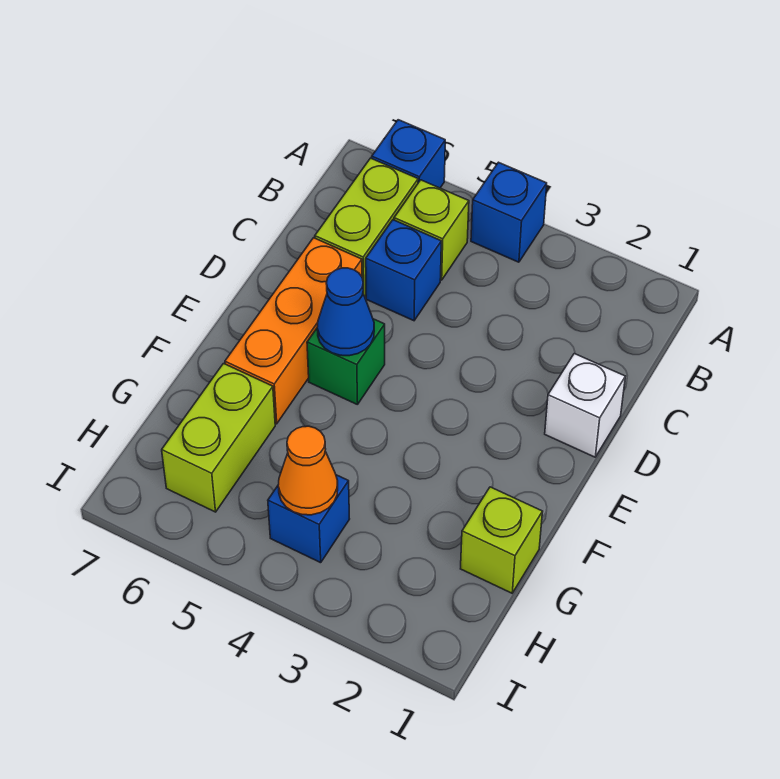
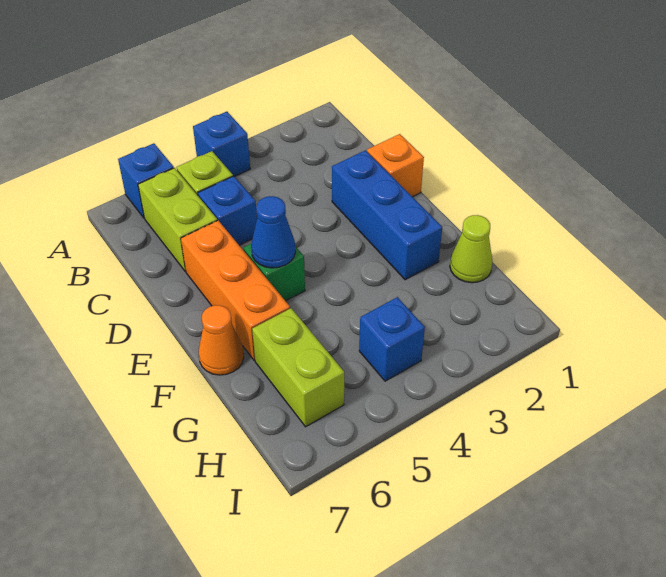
white brick D1 level 1 -> orange brick D1 level 1
none -> blue brick D2:F2 level 1
lime brick G1 level 1 -> lime cone G1 level 1
orange cone H4 level 2 -> orange cone F7 level 1

